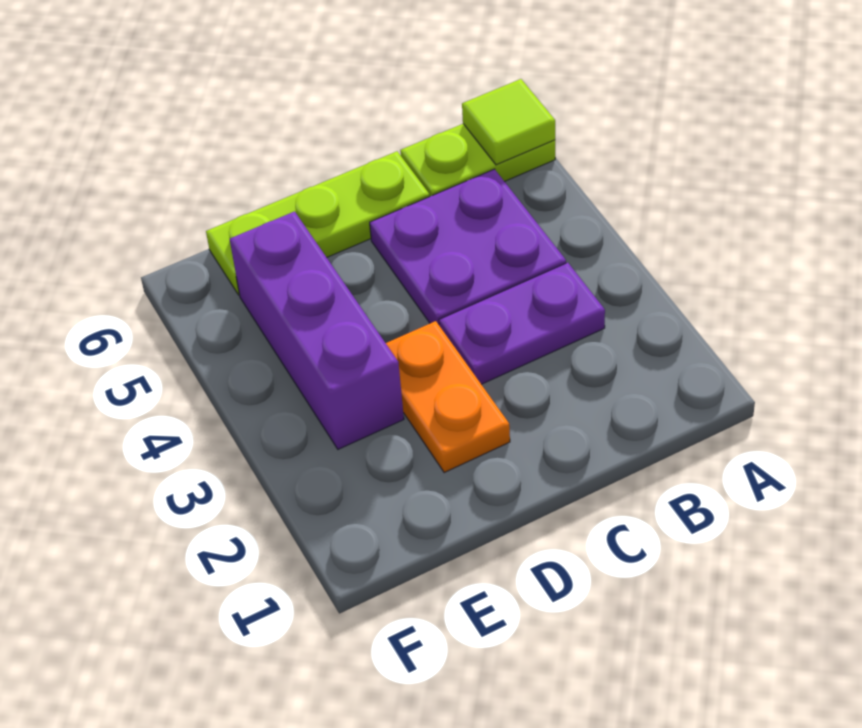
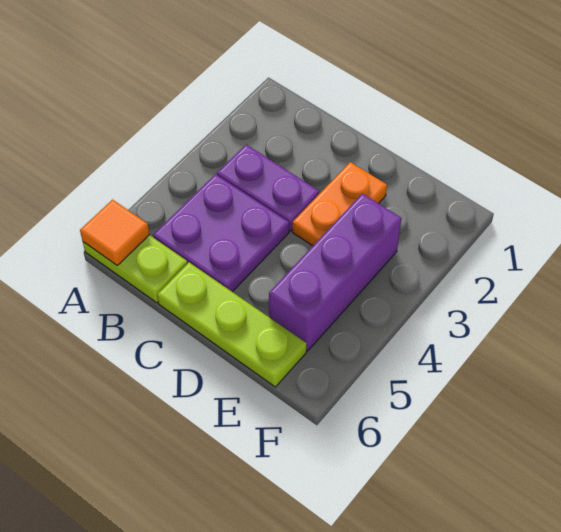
lime tile A6 level 2 -> orange tile A6 level 2

